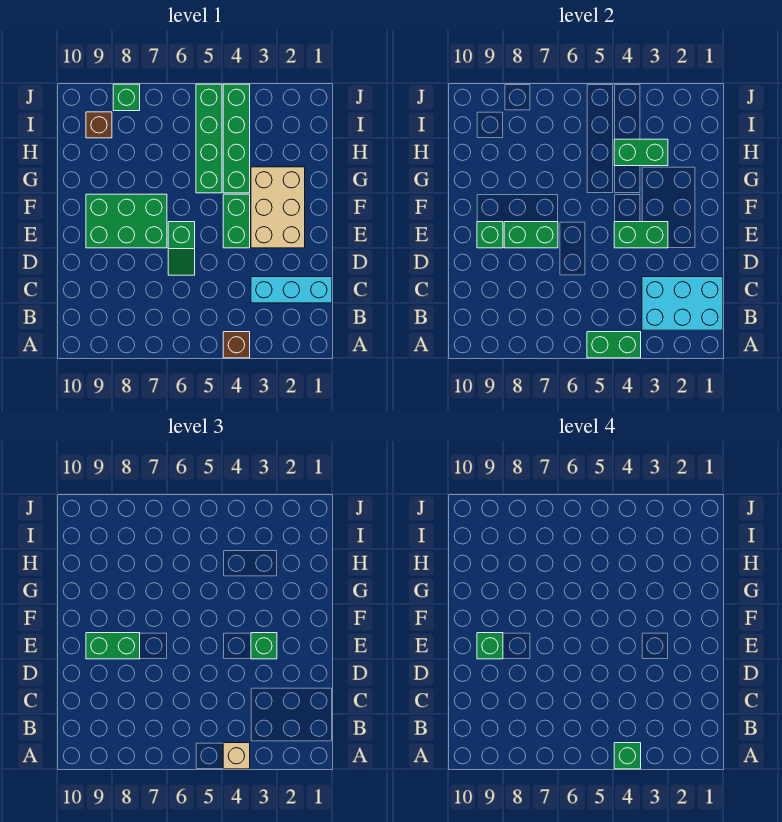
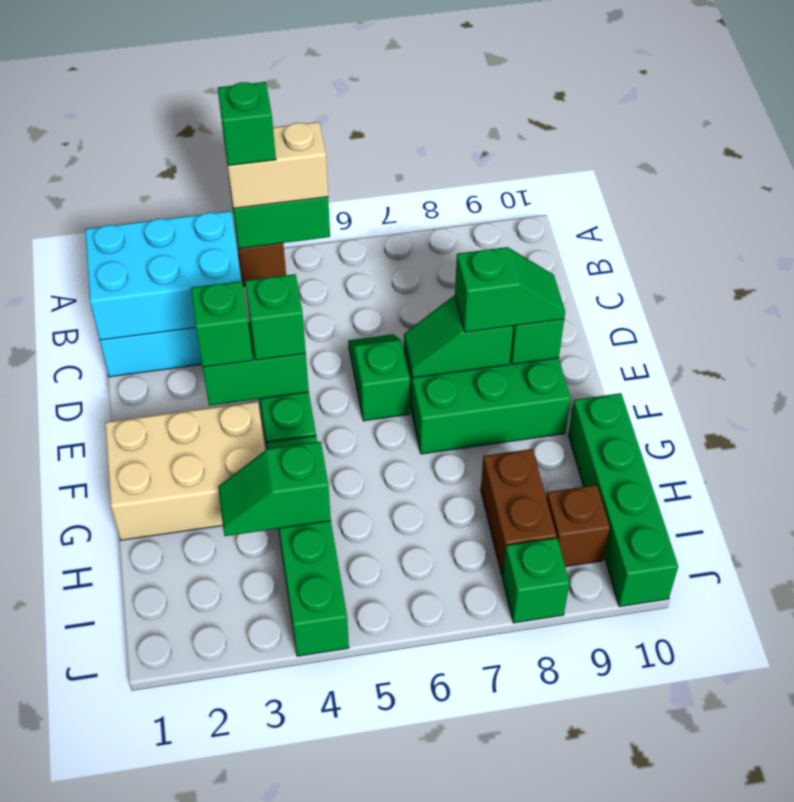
tan brick A4 level 3 -> tan brick A4:A5 level 3
tan brick E2:G3 level 1 -> tan brick F1:G3 level 1
green brick E7:E8 level 2 -> green slope E7:E8 level 2 top 8
green brick E8:E9 level 3 -> green slope E8:E9 level 3 top 8
green brick E9 level 4 -> green brick E4 level 3
green brick G5:J5 level 1 -> green brick G10:J10 level 1
green brick H3:H4 level 2 -> green slope H3:H4 level 2 top 4
none -> brown brick H8:I8 level 1

